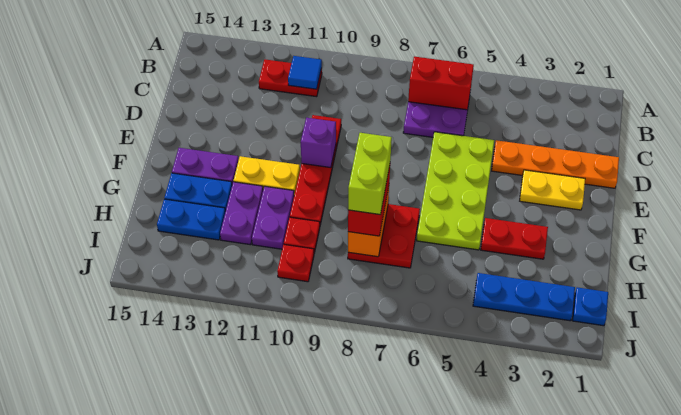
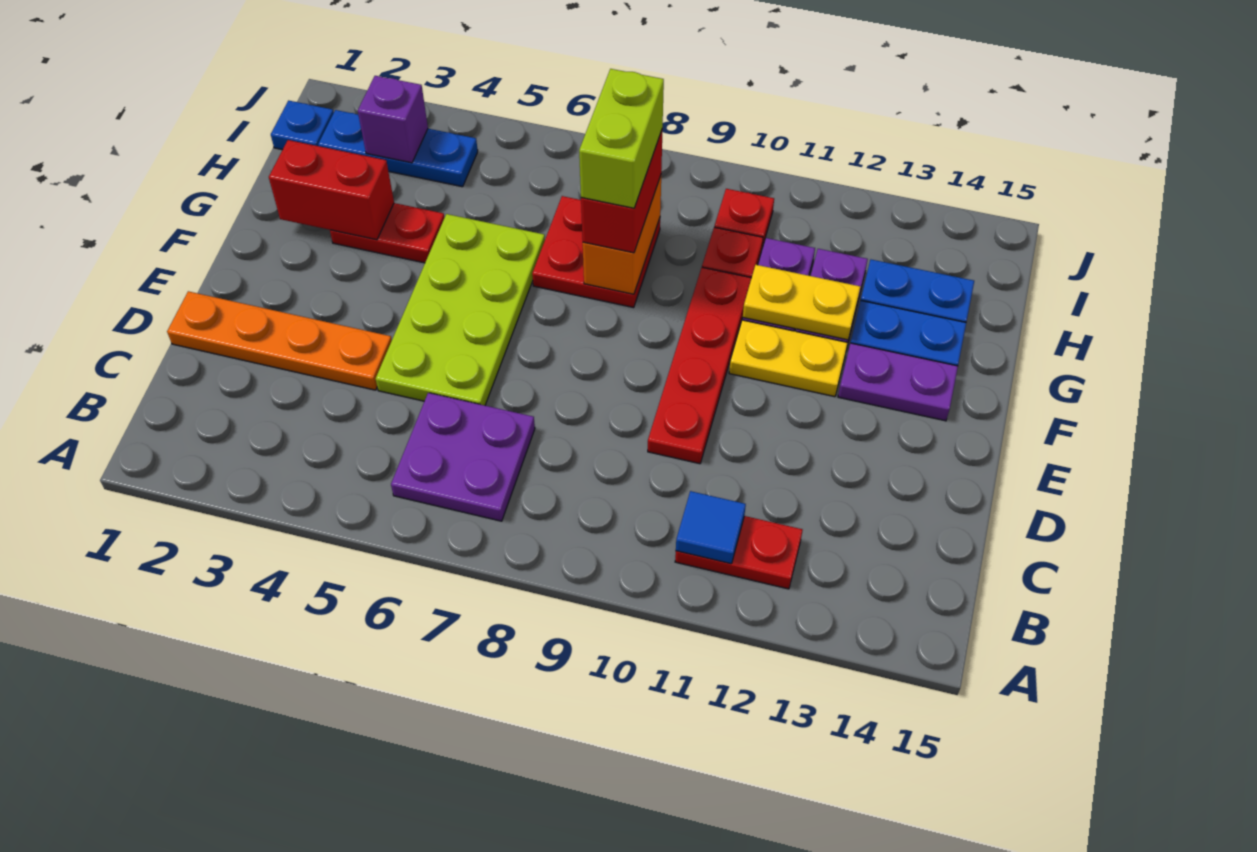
red brick B6:B7 level 2 -> red brick G2:G3 level 2
yellow plate E2:E3 level 1 -> yellow plate G11:G12 level 2
purple brick E10 level 2 -> purple brick I3 level 2

